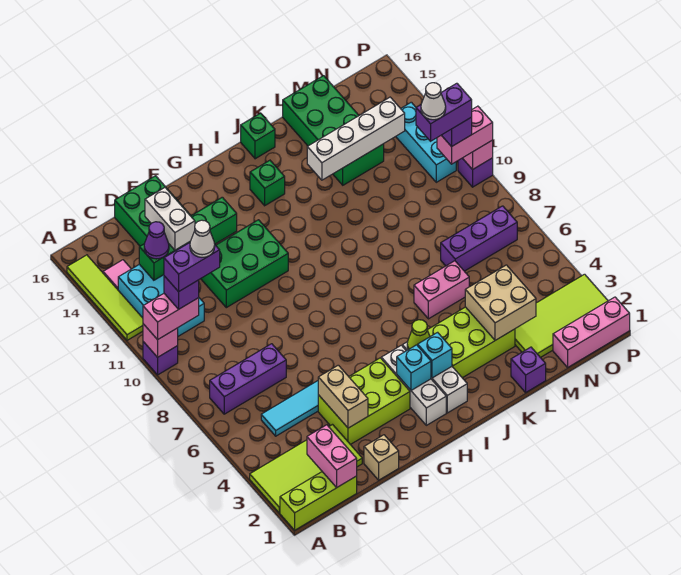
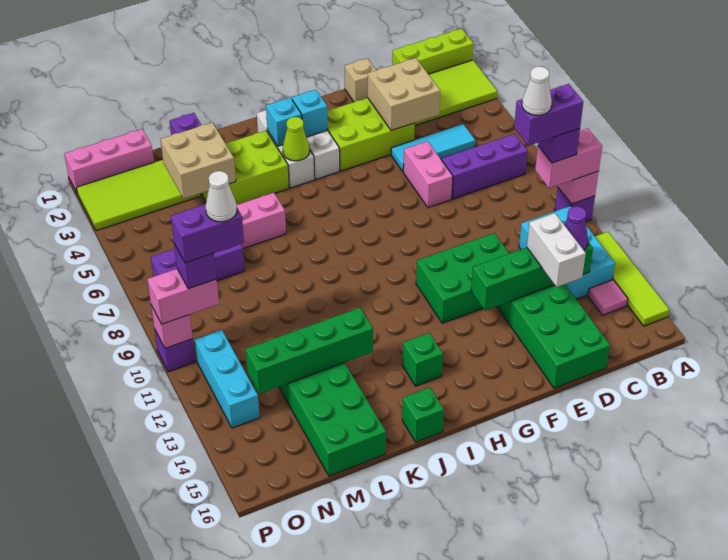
pink brick C1:C2 level 2 -> pink brick E6:E7 level 1
tan brick E3:E4 level 2 -> tan brick D3:E4 level 2
white brick K13:N13 level 2 -> green brick K13:N13 level 2

